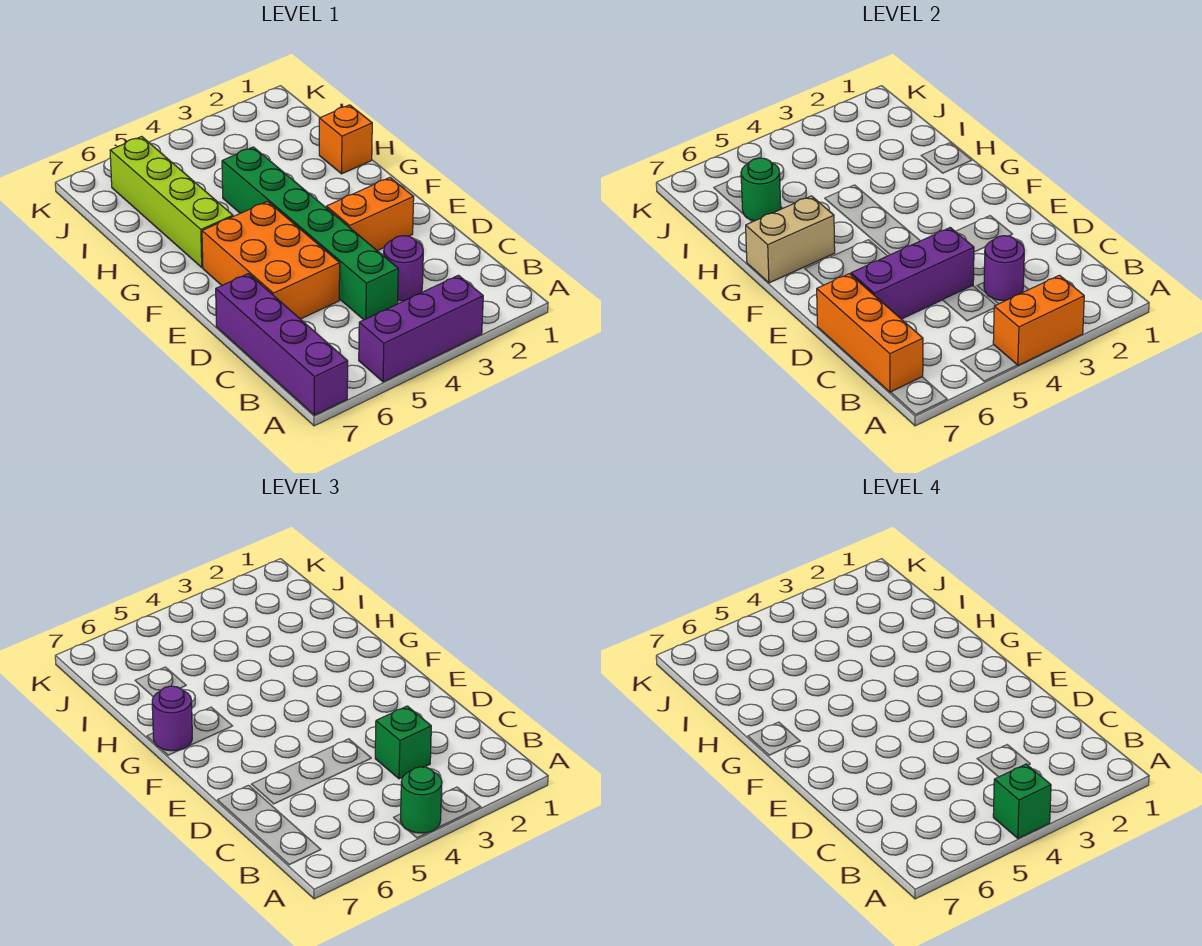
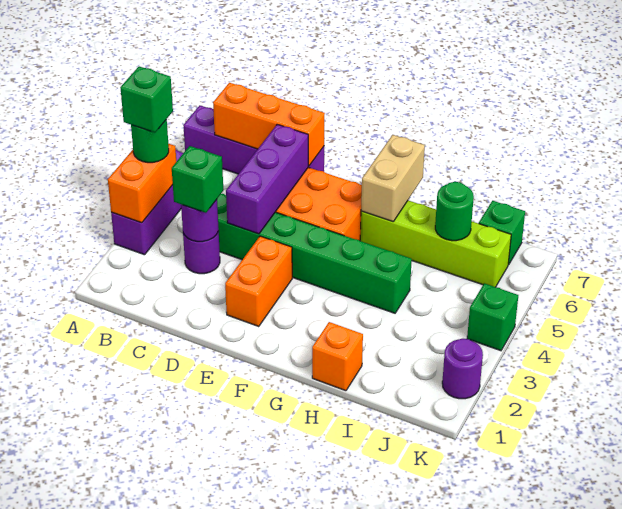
purple round brick G7 level 3 -> purple round brick K2 level 1
none -> green brick J7 level 1
none -> green brick K4 level 1

